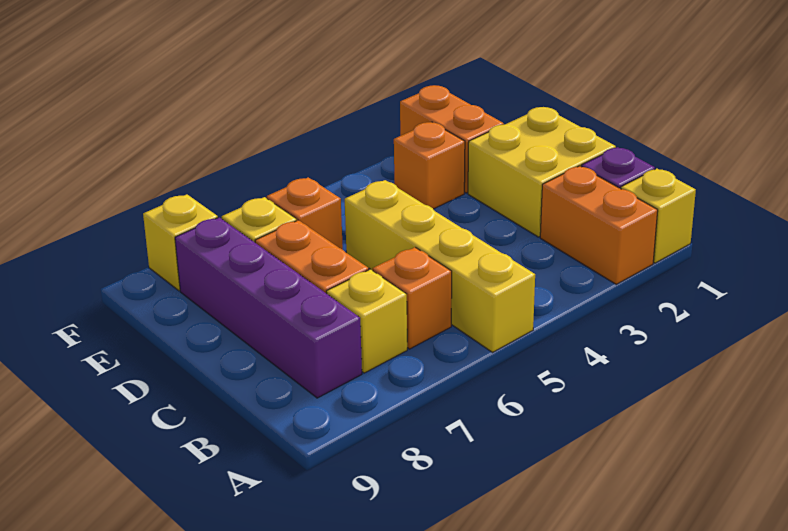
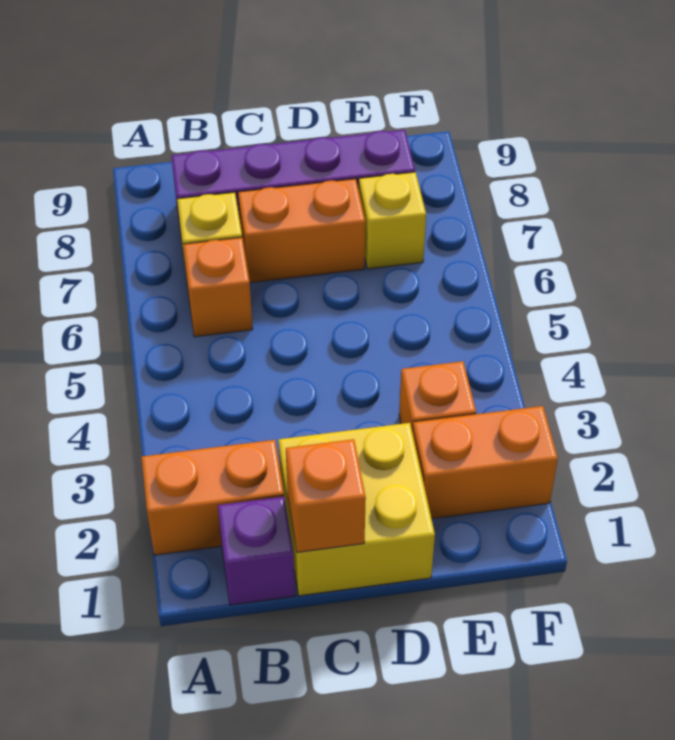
yellow brick A1 level 1 -> none
yellow brick A5:D5 level 1 -> none
orange brick E6 level 1 -> orange brick C1 level 2
yellow brick F8 level 1 -> none

